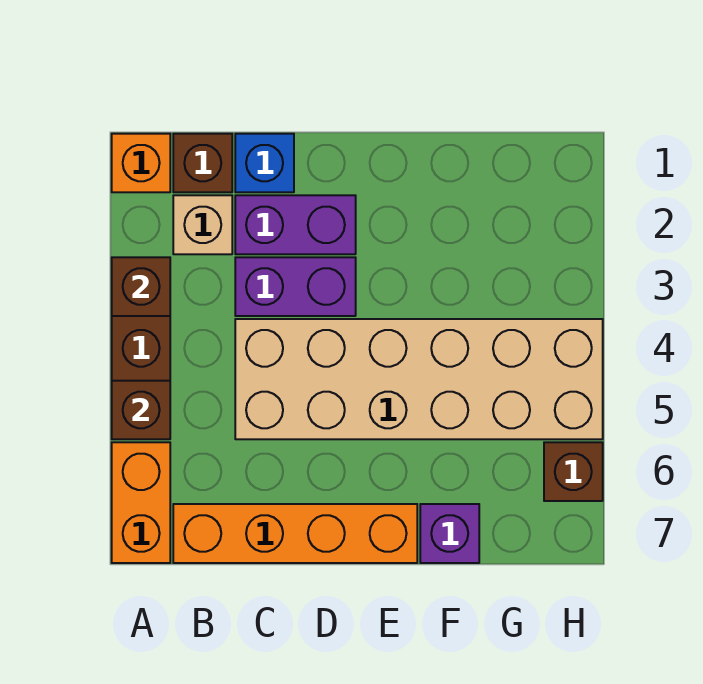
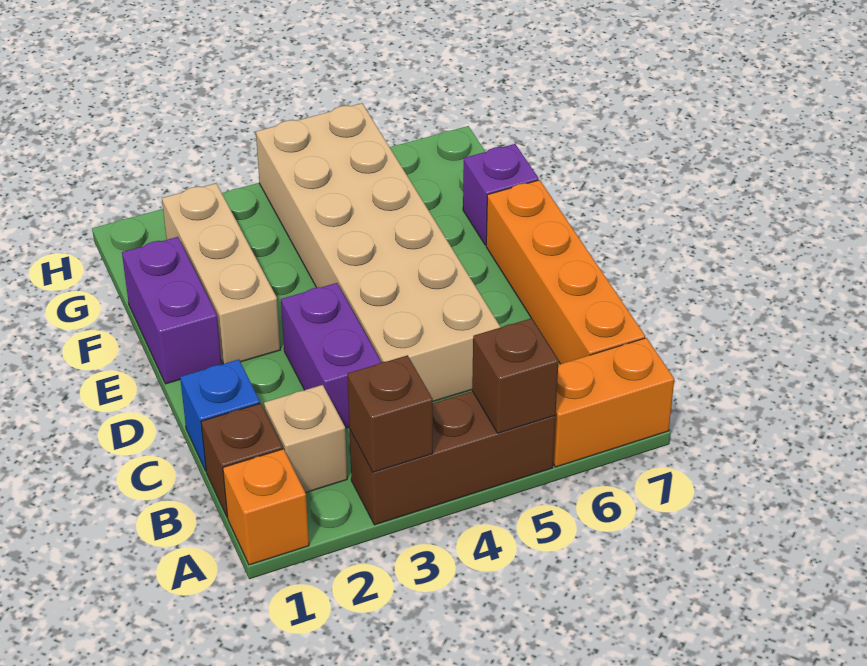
purple brick C2:D2 level 1 -> purple brick E1:F1 level 1
none -> tan brick E2:G2 level 1
brown brick H6 level 1 -> none

